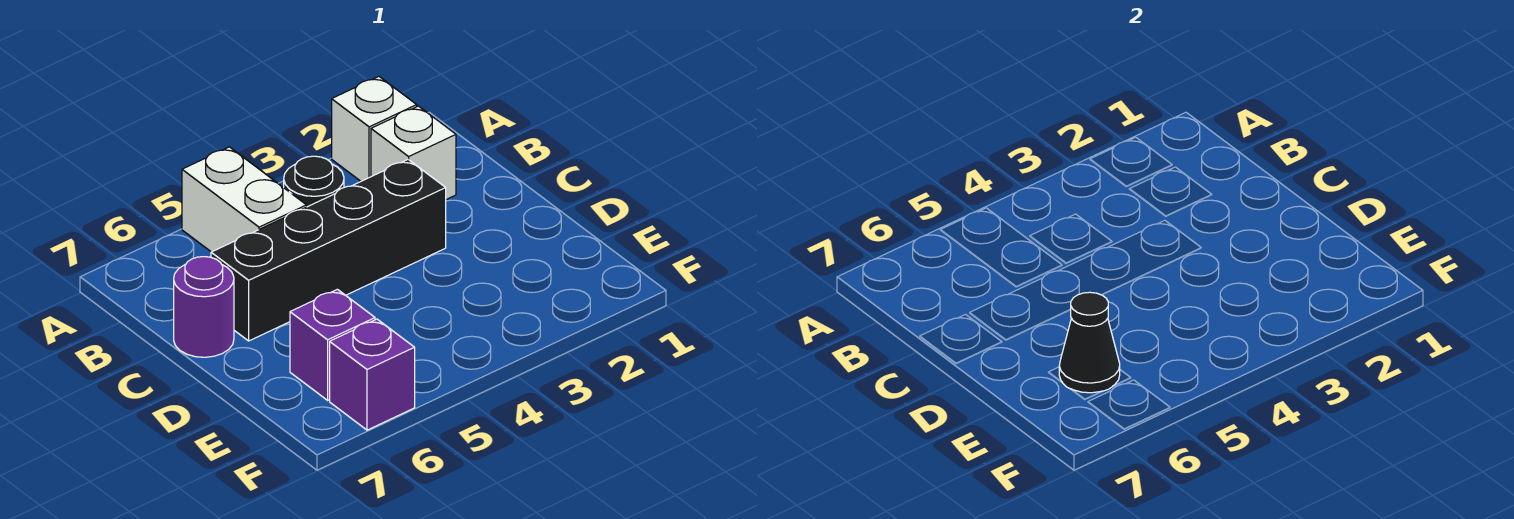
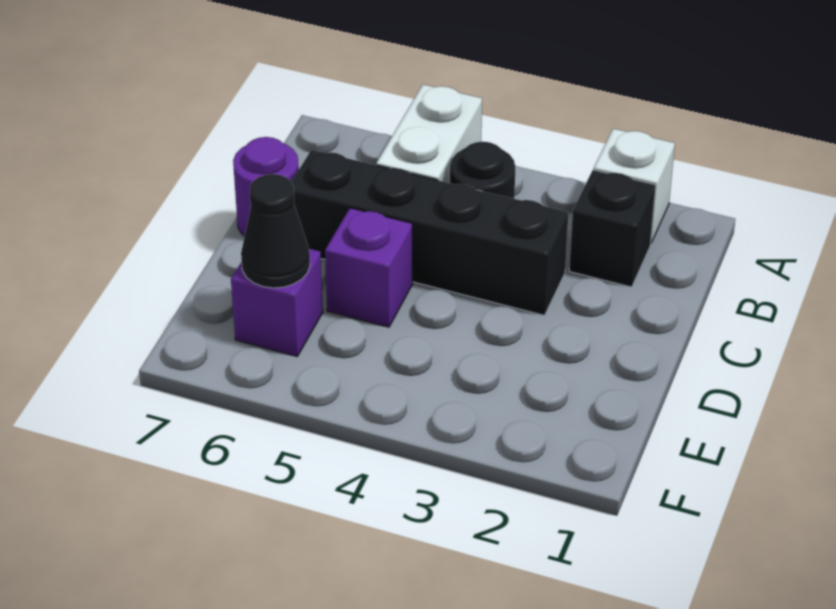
white brick B2 level 1 -> black brick B2 level 1
purple brick F6 level 1 -> purple brick D5 level 1

